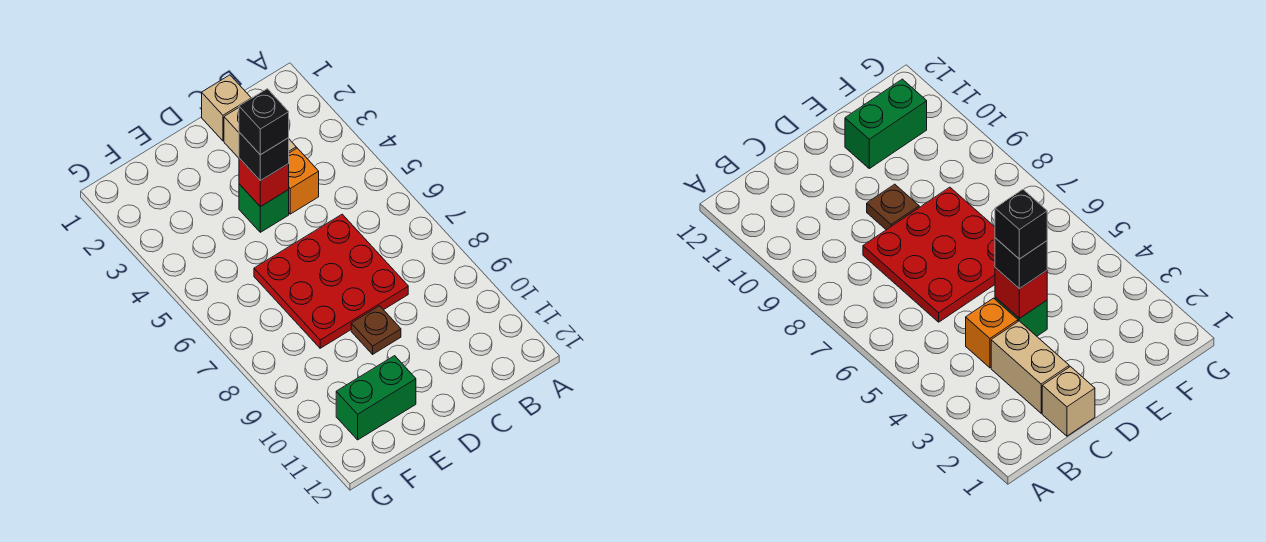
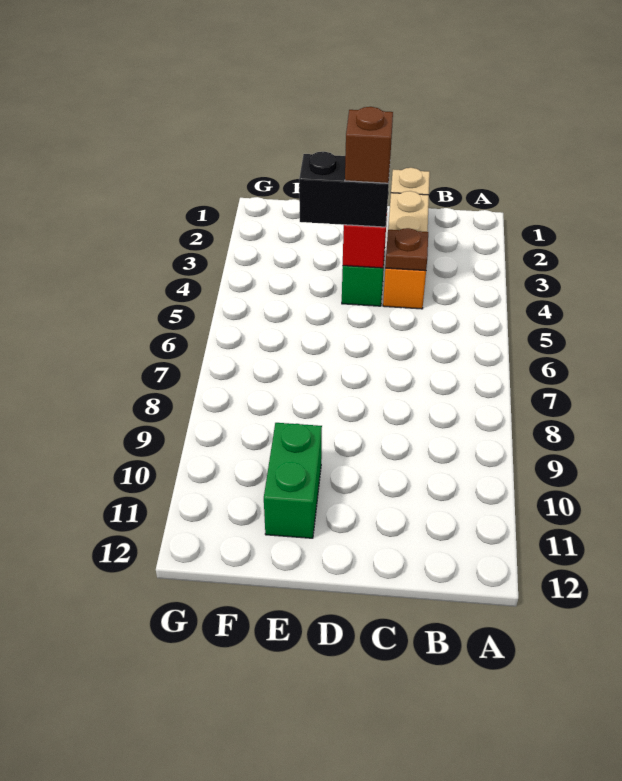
red plate C6:E8 level 1 -> none
black brick D4 level 3 -> black brick D4:E4 level 3
black brick D4 level 4 -> brown brick D4 level 4
brown plate D9 level 1 -> brown plate C4 level 2
green brick E11:F11 level 1 -> green brick E10:E11 level 1

